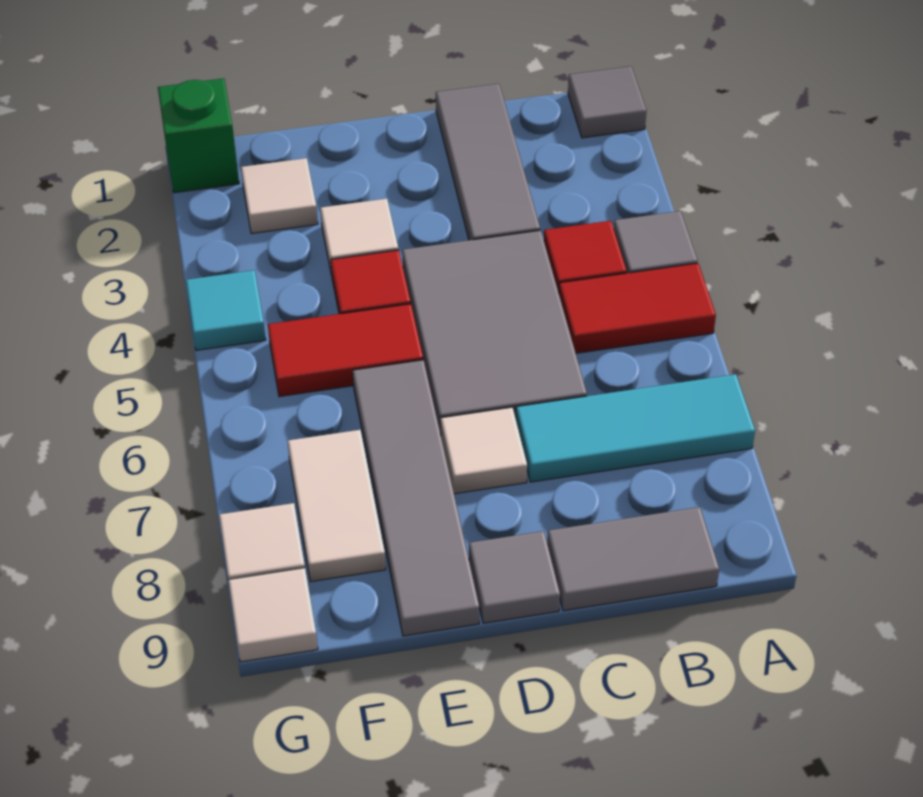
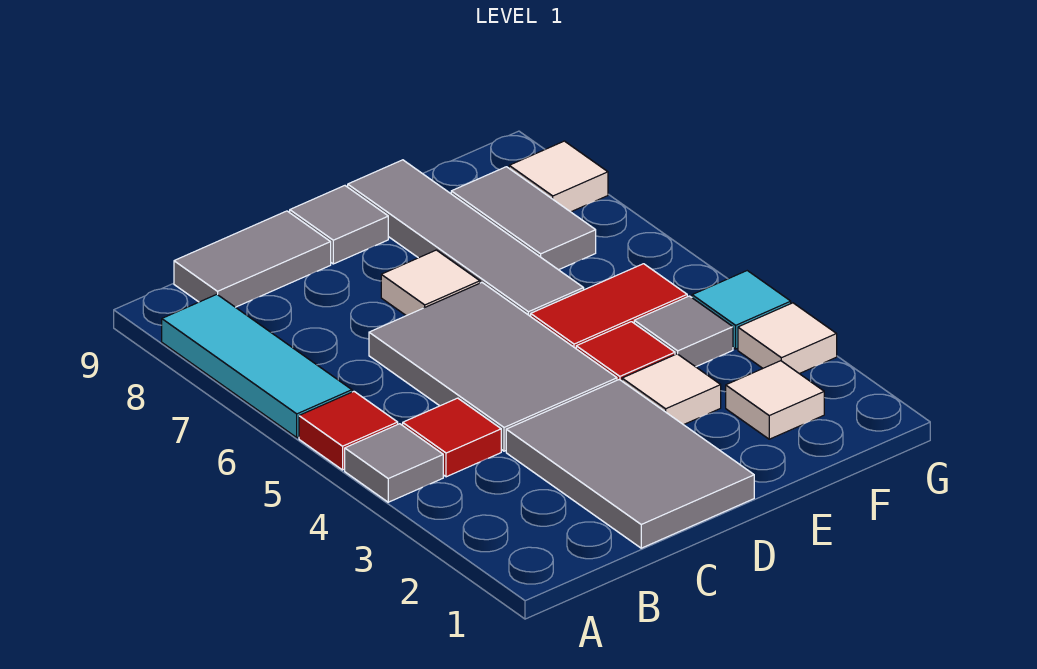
grey tile A1 level 1 -> grey tile F4 level 1
red tile A5:B5 level 1 -> red tile A5 level 1
cyan tile A7:C7 level 1 -> cyan tile A6:A8 level 1
grey tile C1:C3 level 1 -> grey tile C1:D3 level 1
white tile F7:F8 level 1 -> grey tile F7:F8 level 1
green brick G1 level 1 -> none
white tile G9 level 1 -> white tile G3 level 1

